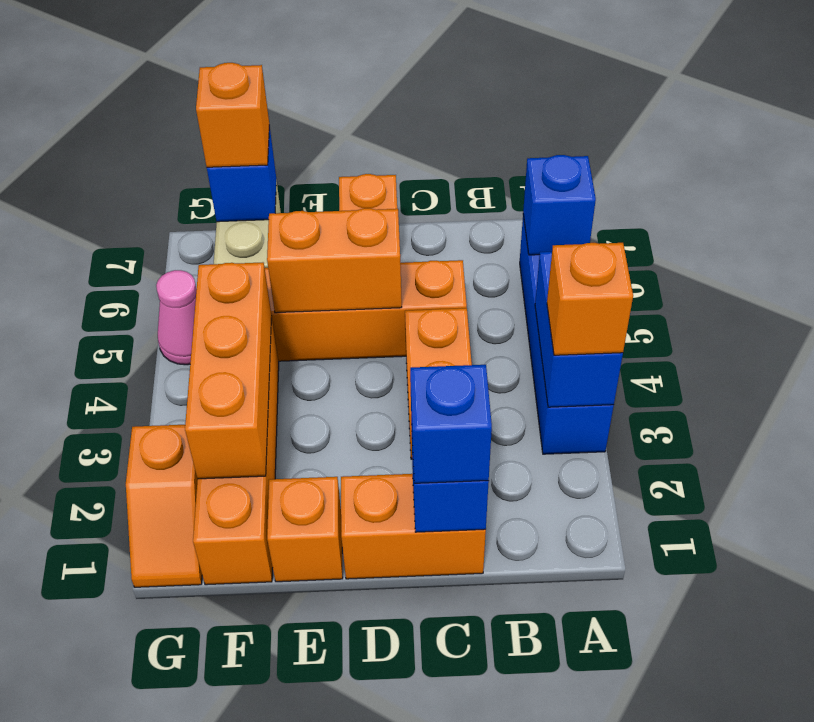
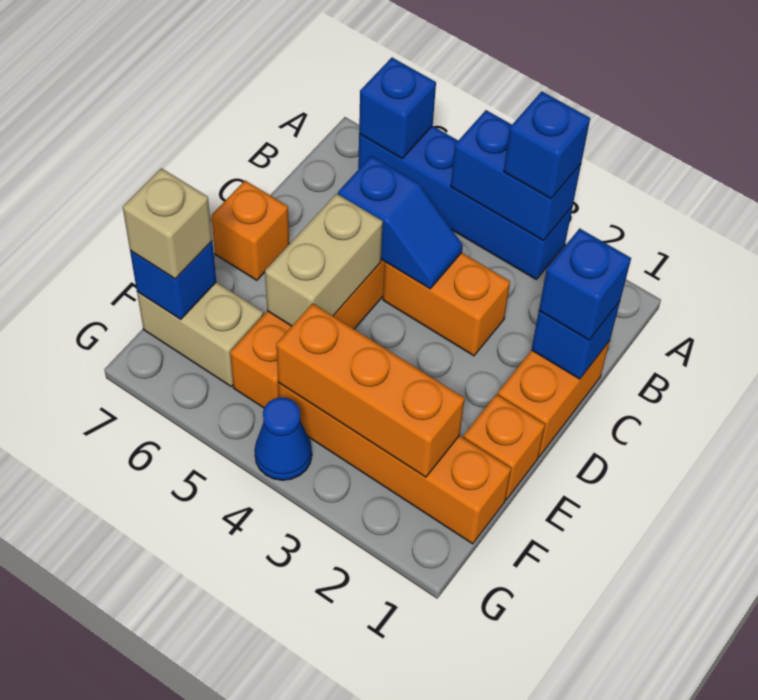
orange brick A3 level 3 -> blue brick A3 level 3
none -> blue slope C4:C5 level 2 top 5
orange brick D5:E5 level 2 -> tan brick D5:E5 level 2
orange brick F7 level 3 -> tan brick F7 level 3
orange slope G1:G2 level 1 top 2 -> none
none -> blue cone G4 level 1
pink cone G5 level 1 -> none

